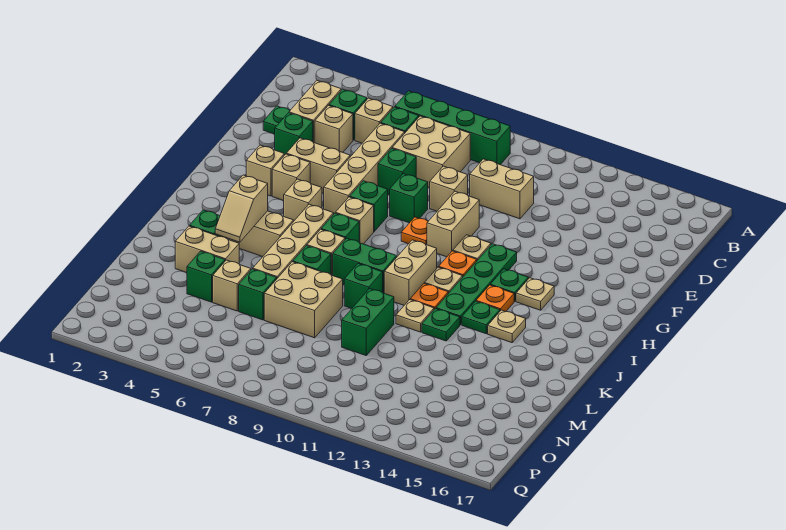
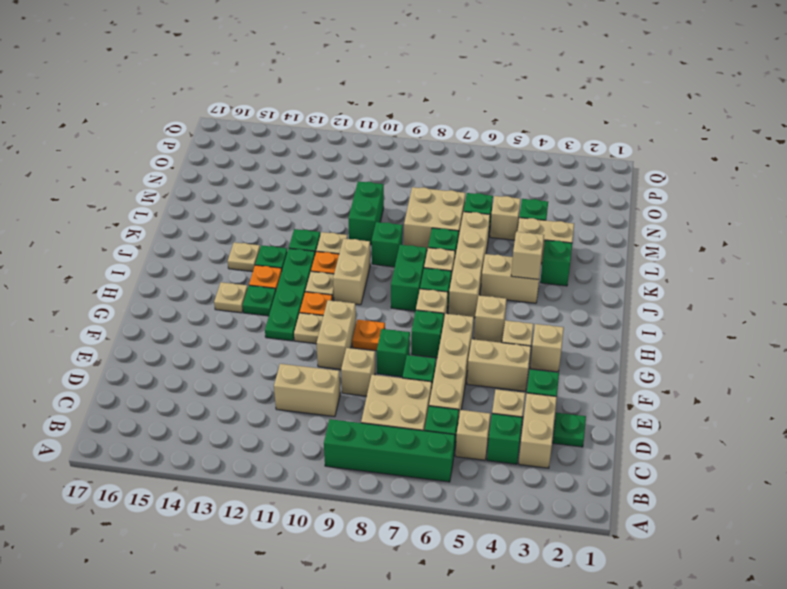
green brick J8:J9 level 1 -> green brick I8:J8 level 1

